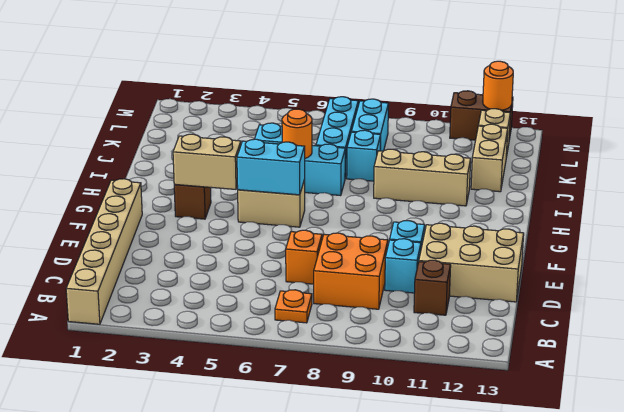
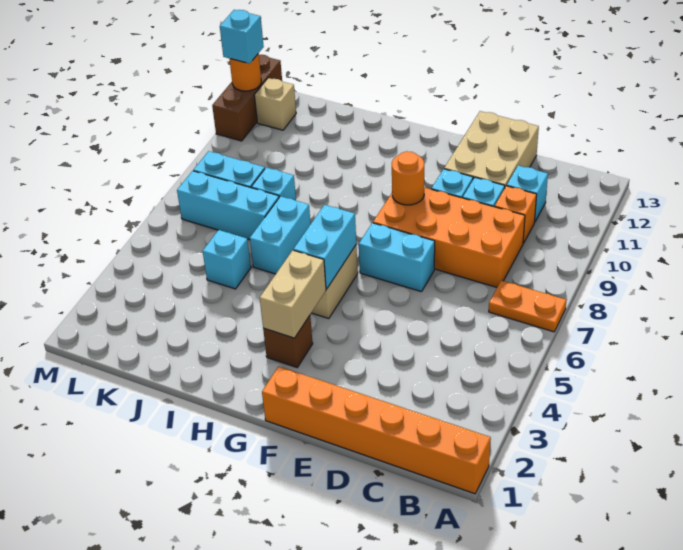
tan brick A1:F1 level 1 -> orange brick A1:F1 level 1
orange plate B7 level 1 -> orange plate A7:B7 level 1
orange brick C8:D9 level 1 -> orange brick C8:F9 level 1
brown brick C11 level 1 -> cyan brick C11 level 1
orange brick D7 level 1 -> orange brick C10 level 1
none -> cyan brick E7:F7 level 1
orange round brick I6 level 2 -> orange round brick F9 level 2
tan brick I9:I11 level 1 -> none
tan brick J12:K12 level 1 -> none
brown brick M11:M12 level 1 -> brown brick M11:M13 level 1
none -> cyan brick M12 level 3

